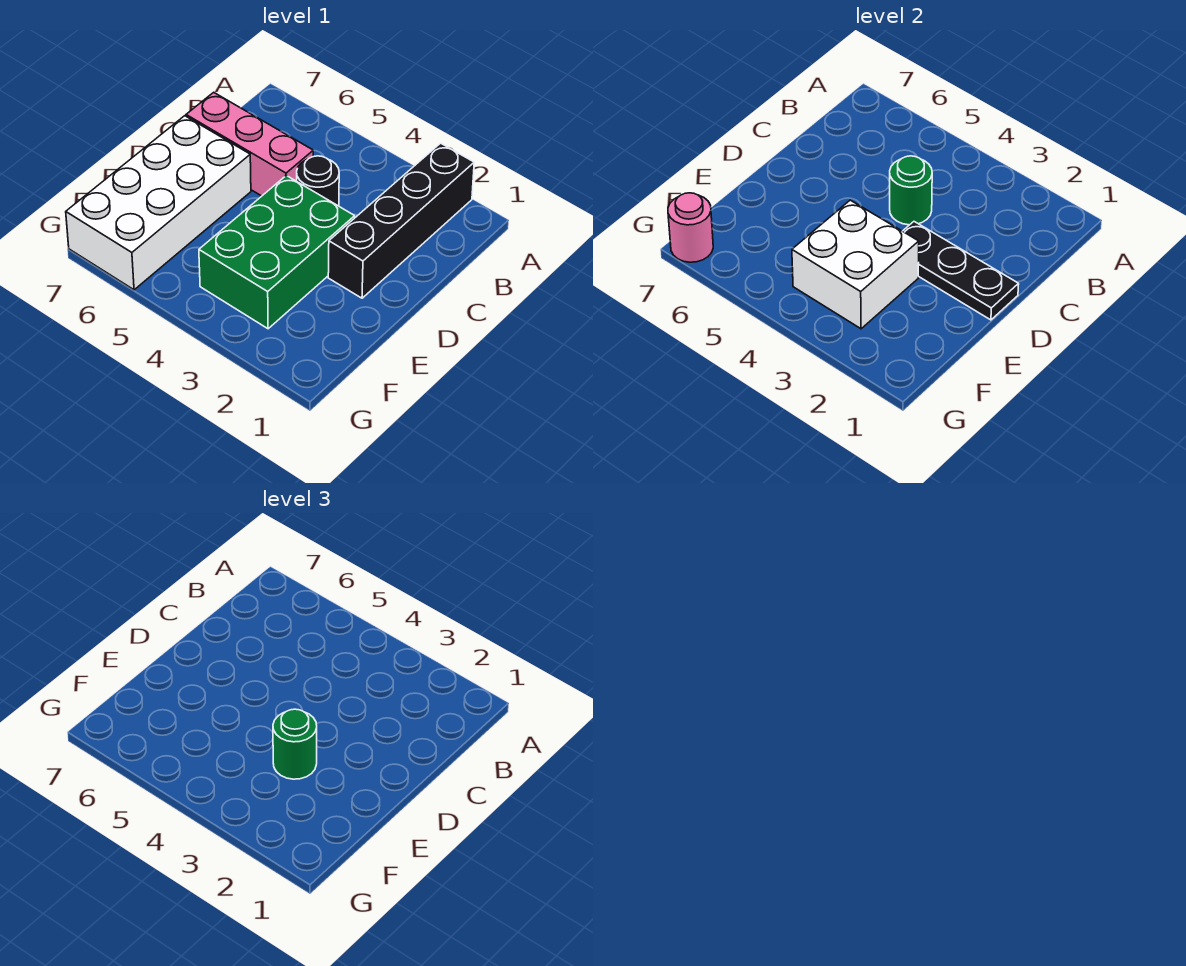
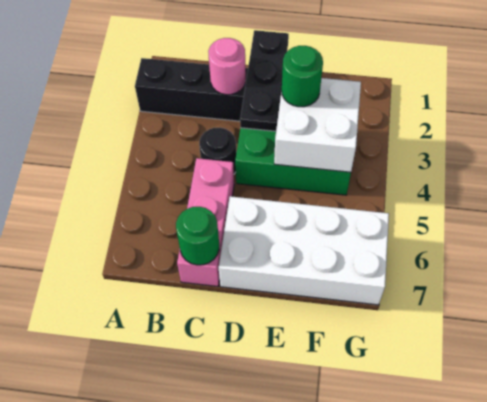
green round brick C4 level 2 -> green round brick C7 level 2
pink round brick G7 level 2 -> pink round brick C2 level 2

